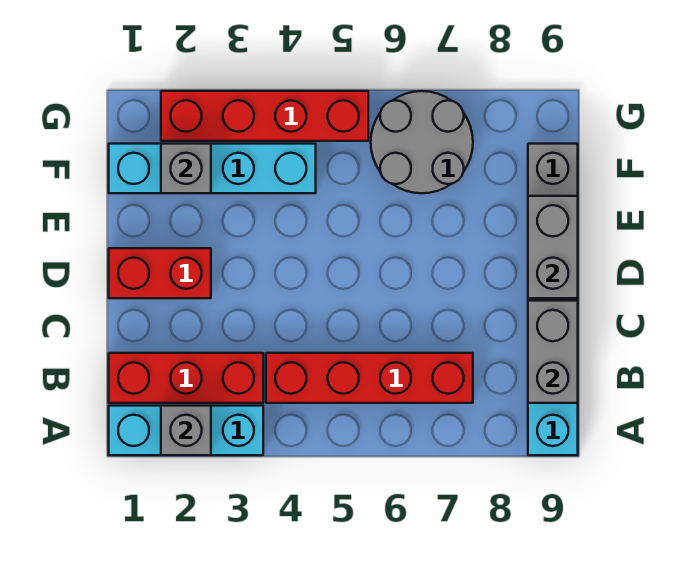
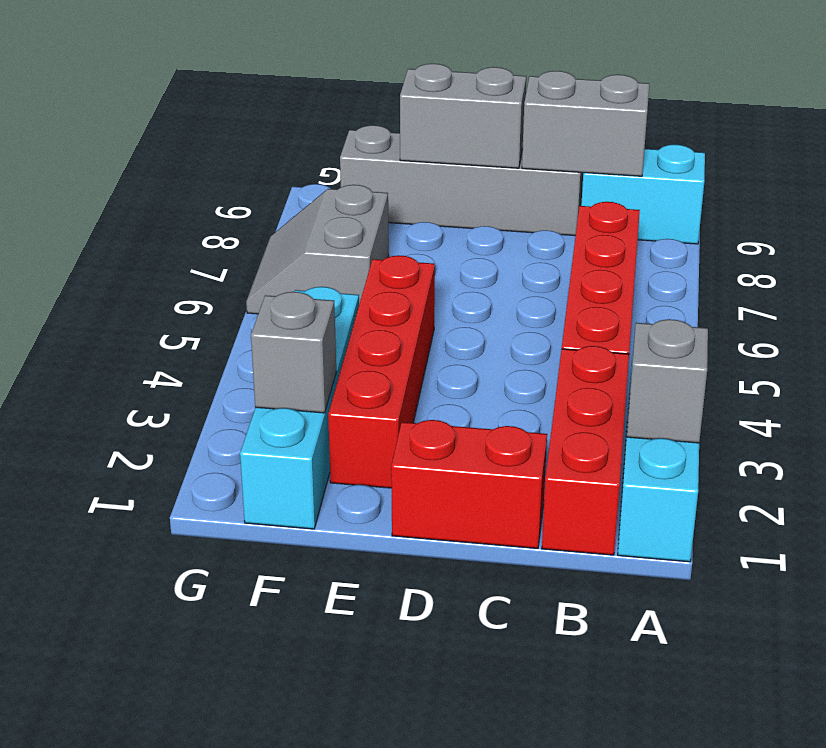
red brick D1:D2 level 1 -> red brick C1:D1 level 1
grey round brick F6:G7 level 1 -> grey slope F6:G7 level 1 top F
red brick G2:G5 level 1 -> red brick E2:E5 level 1

